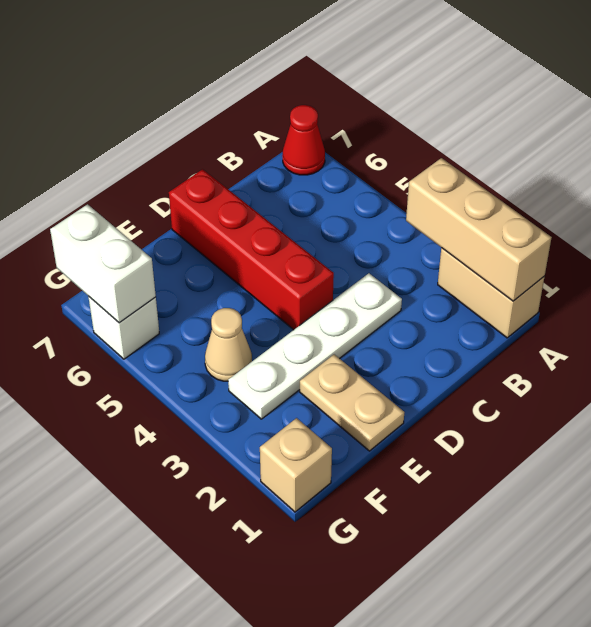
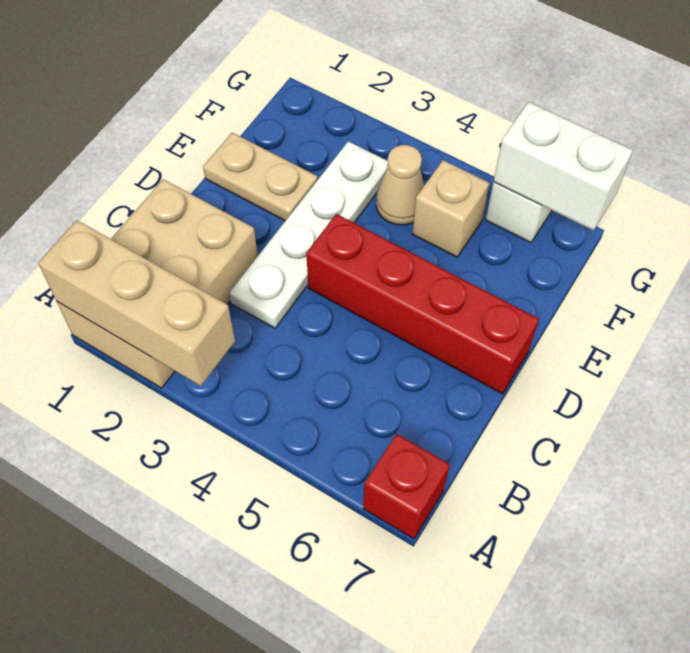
tan brick A1:A2 level 1 -> tan brick A1:C2 level 1
red cone A7 level 1 -> red brick A7 level 1
tan brick G1 level 1 -> tan brick F5 level 1

